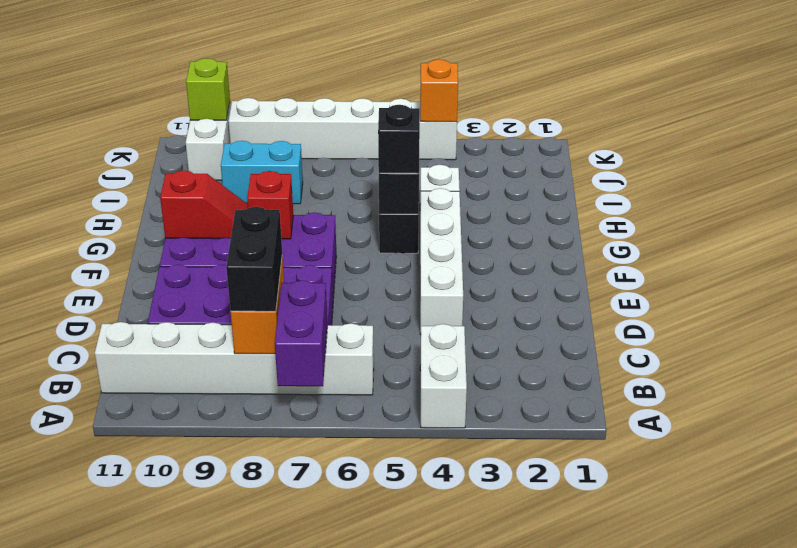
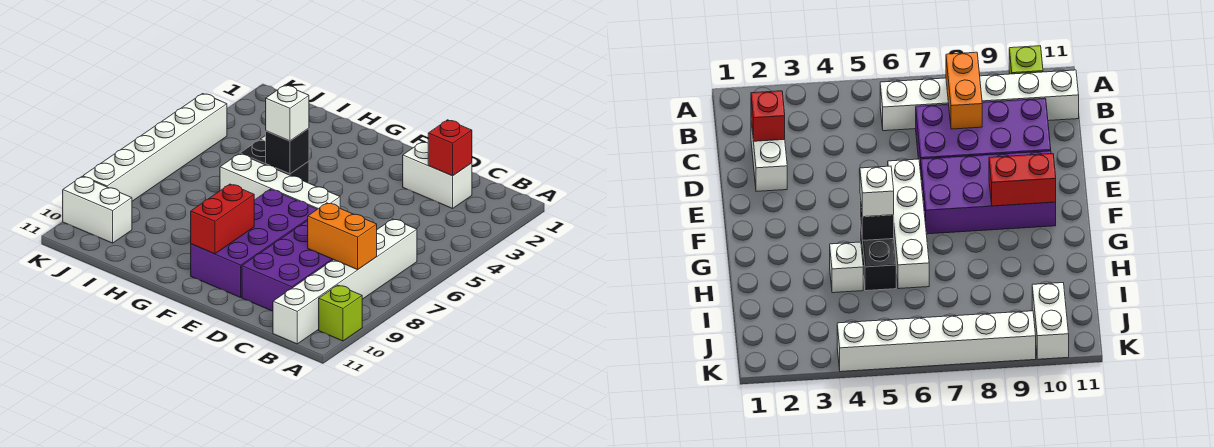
white brick A4:B4 level 1 -> white brick C2:D2 level 1
purple brick A7:B7 level 2 -> none
black brick B8:C8 level 3 -> none
white brick D4:G4 level 1 -> white brick E6:H6 level 1
red brick F8 level 2 -> red brick C2 level 2
red slope F9:F10 level 2 top 10 -> red brick F9:F10 level 2
black brick G5 level 3 -> white brick G5 level 3
cyan brick I8:I9 level 1 -> none
orange brick K4 level 2 -> none
lime brick K10 level 2 -> lime brick A10 level 1

